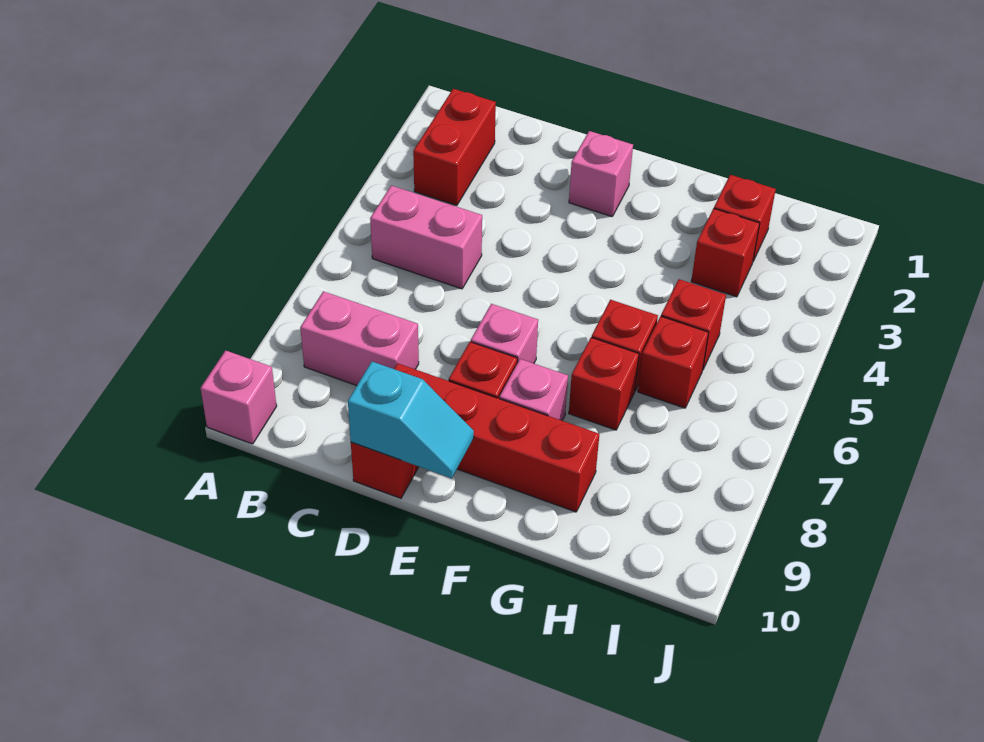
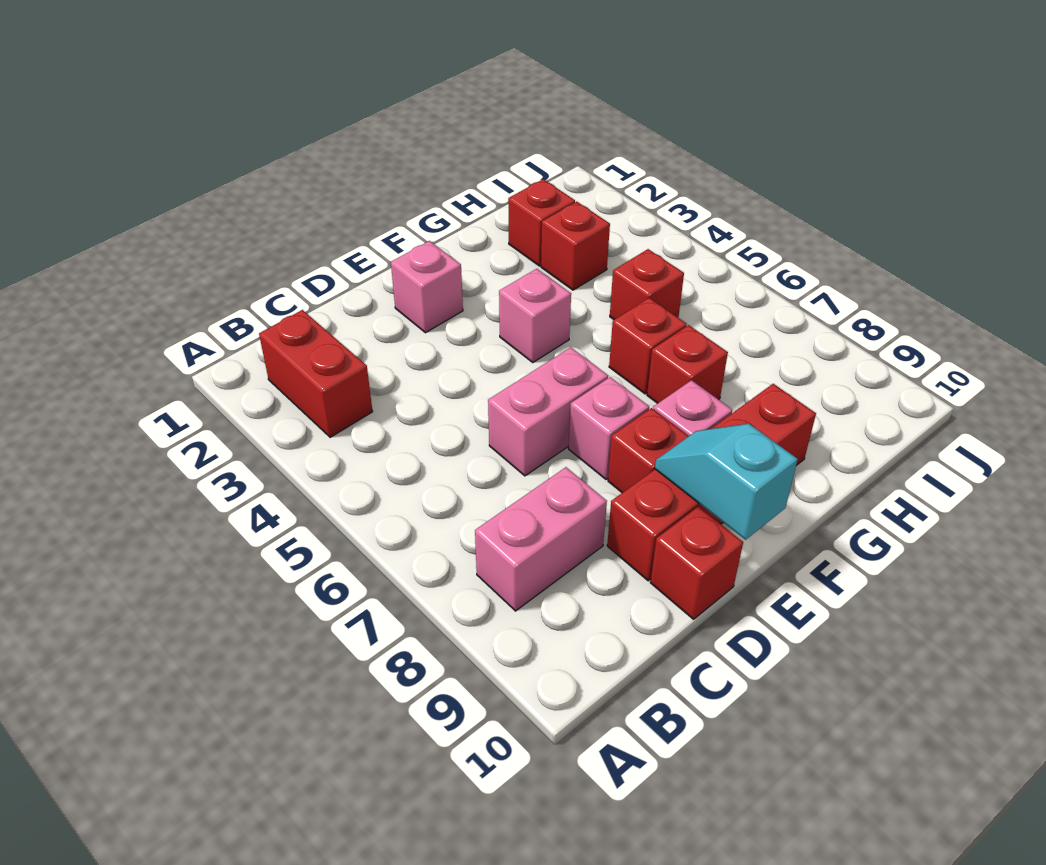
pink brick A10 level 1 -> pink brick F4 level 1
pink brick B5:C5 level 1 -> pink brick D6:E6 level 1
cyan slope D10:E10 level 2 top D -> cyan slope E9:E10 level 2 top 10
red brick H6 level 1 -> none

